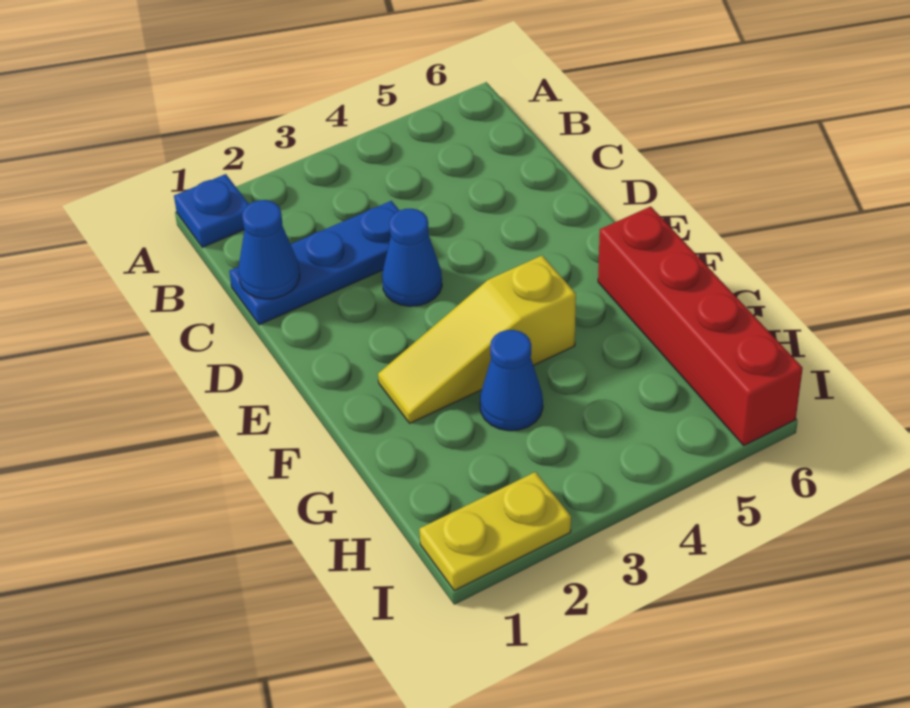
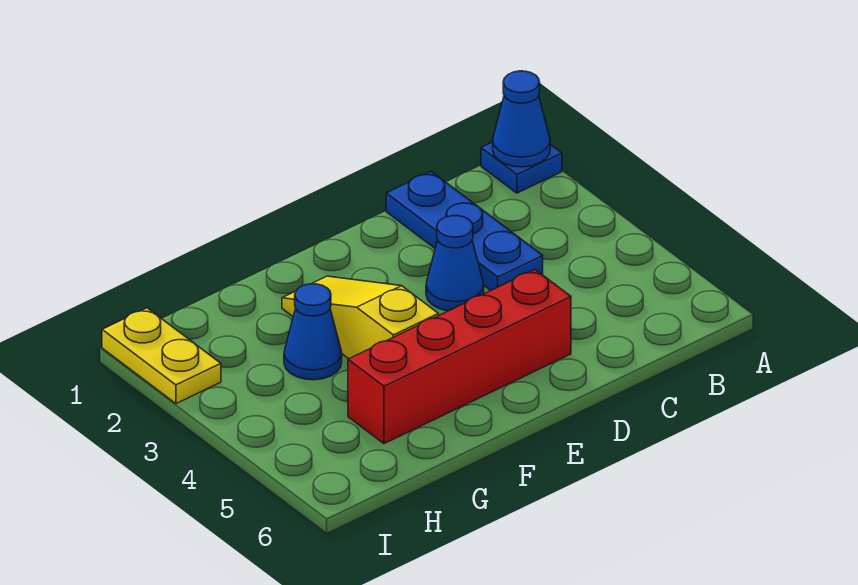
blue cone C1 level 2 -> blue cone A1 level 2
red brick F6:I6 level 1 -> red brick D5:G5 level 1

